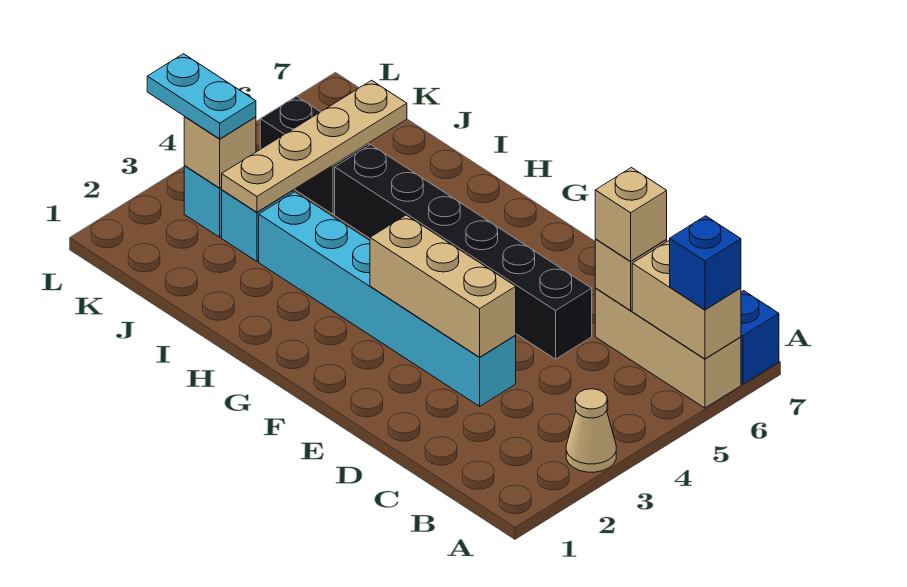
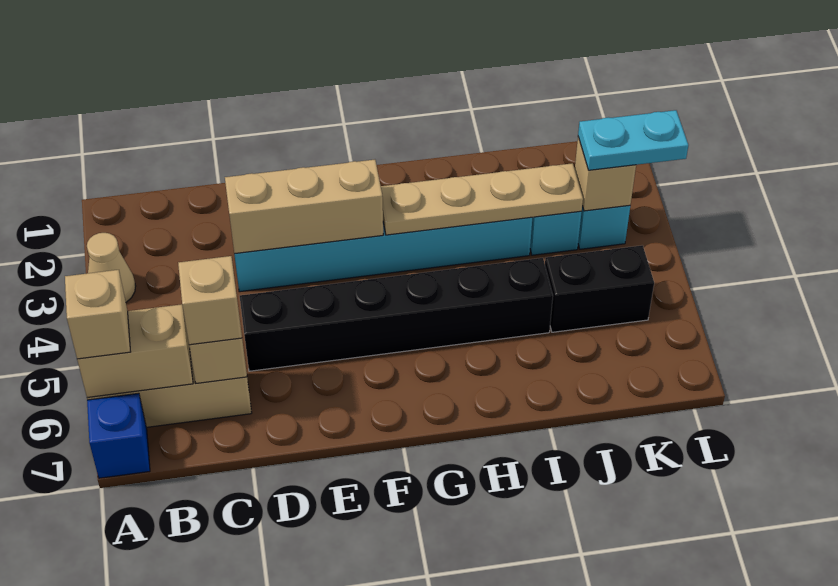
blue brick A6 level 3 -> tan brick A6 level 3
tan plate J3:J6 level 2 -> tan plate G3:J3 level 2

